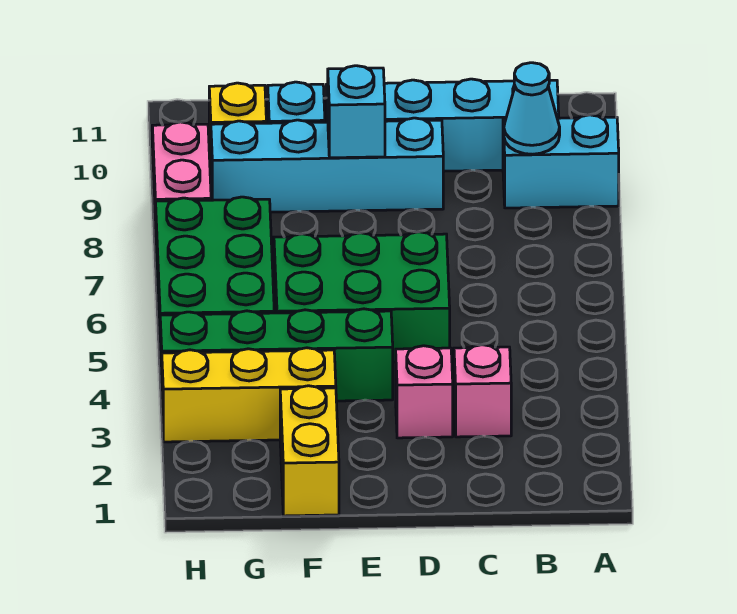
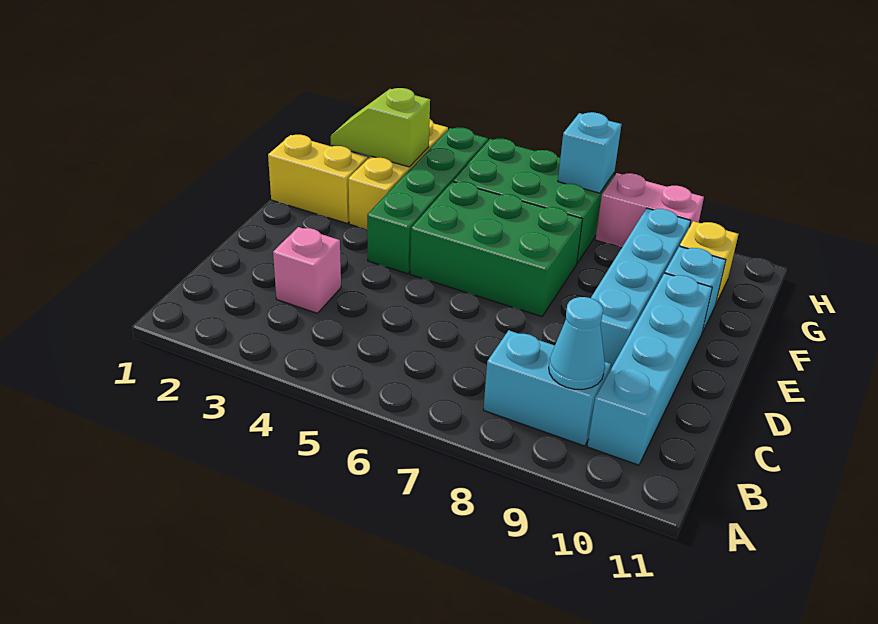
cyan brick A9:B9 level 1 -> cyan brick B8:B9 level 1
pink brick D3 level 1 -> none
green brick D5:F6 level 1 -> green brick E5:F7 level 1
cyan brick E9 level 2 -> cyan brick H7 level 2
none -> lime slope G2:G3 level 2 top 3

